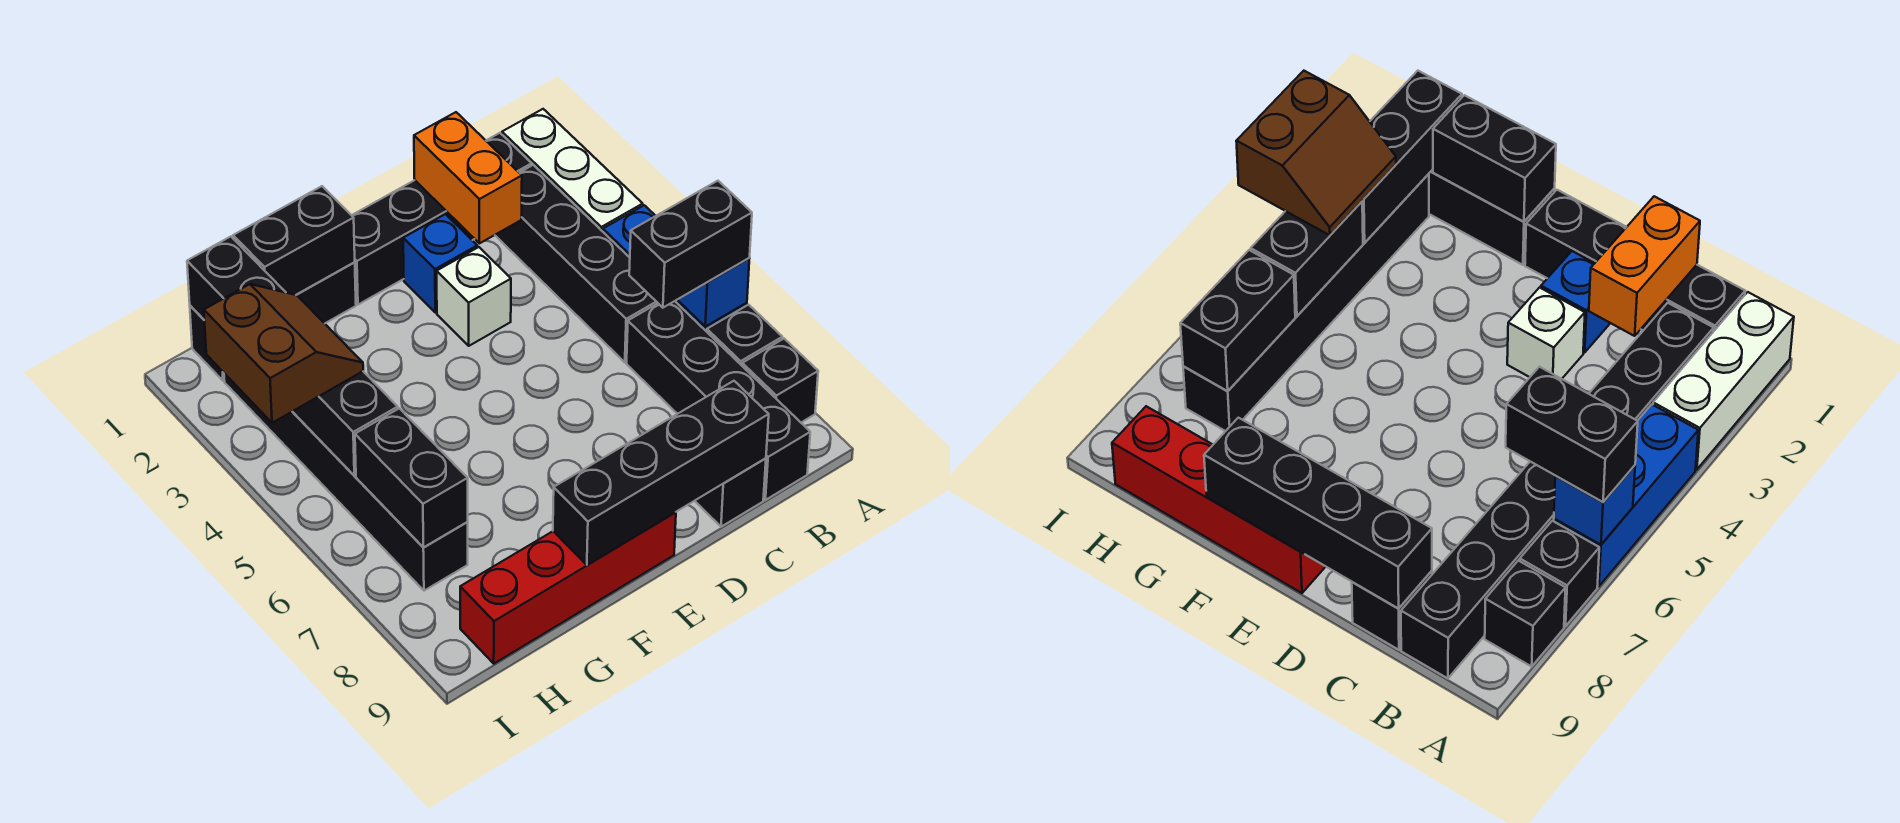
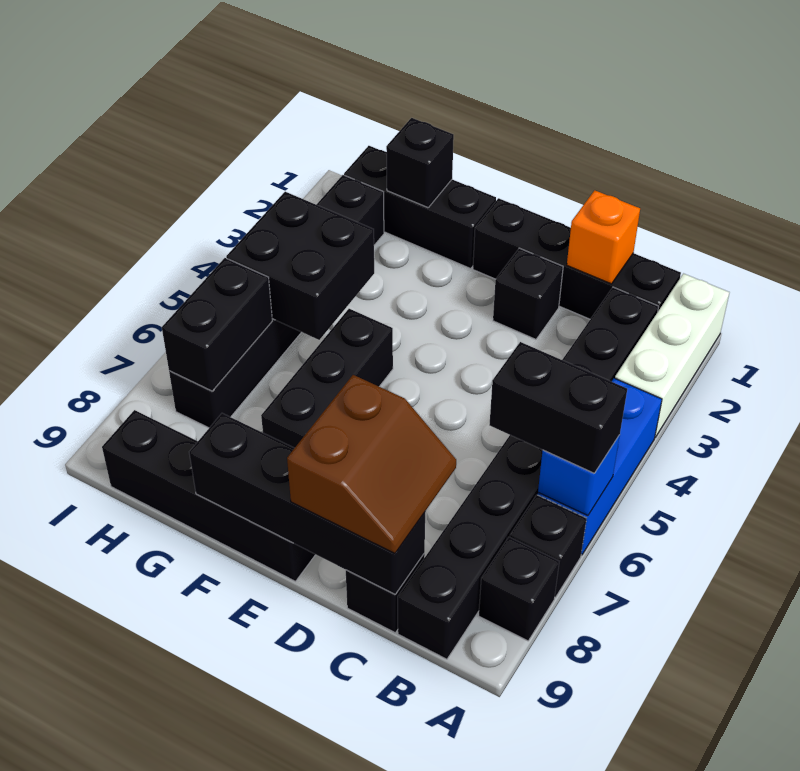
orange brick C1:C2 level 2 -> orange brick C1 level 2
blue brick D2 level 1 -> black brick D2 level 1
white brick D3 level 1 -> none
red brick E9:H9 level 1 -> black brick E9:H9 level 1
black brick F1:G1 level 2 -> black brick G1 level 2
black brick H1:H3 level 2 -> black brick F5:F7 level 1
brown slope H3:I4 level 3 top I -> brown slope C8:D9 level 3 top D
black brick H4:H5 level 2 -> black brick G4:H5 level 2

